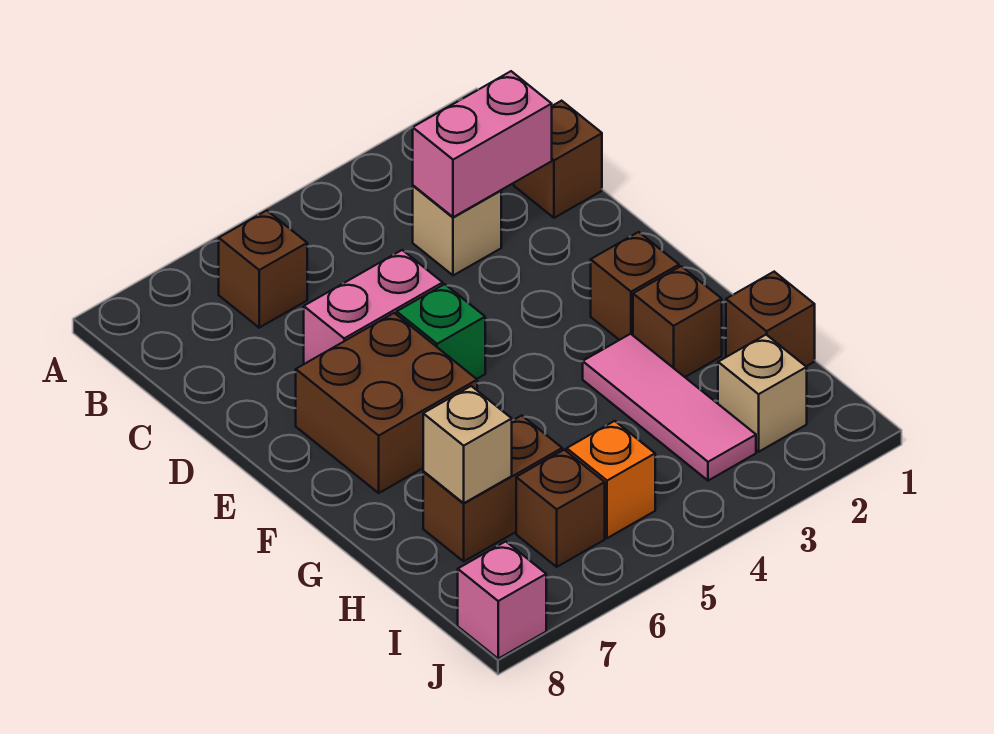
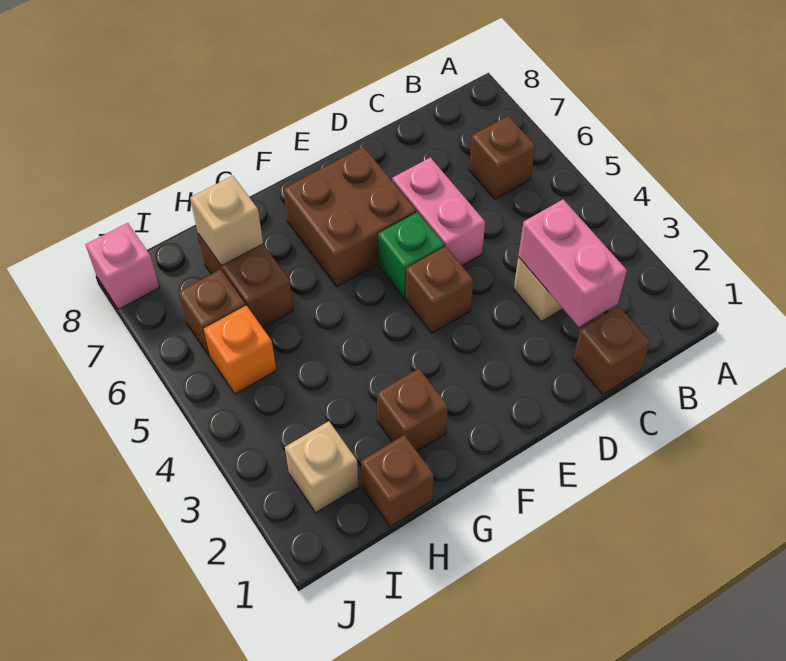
brown brick F2 level 1 -> brown brick E4 level 1
pink tile G3:I3 level 1 -> none

